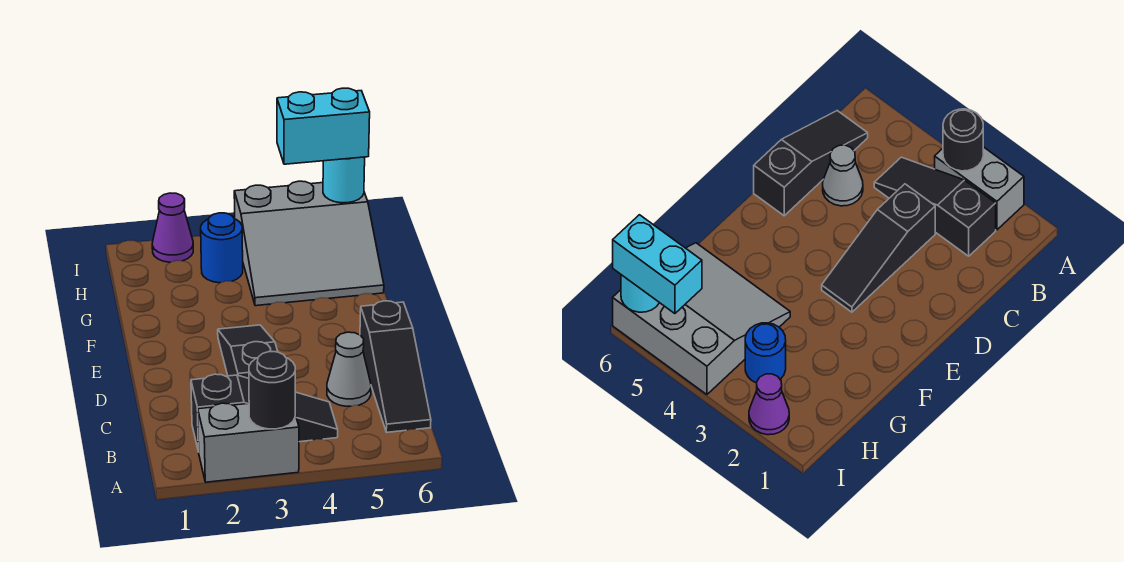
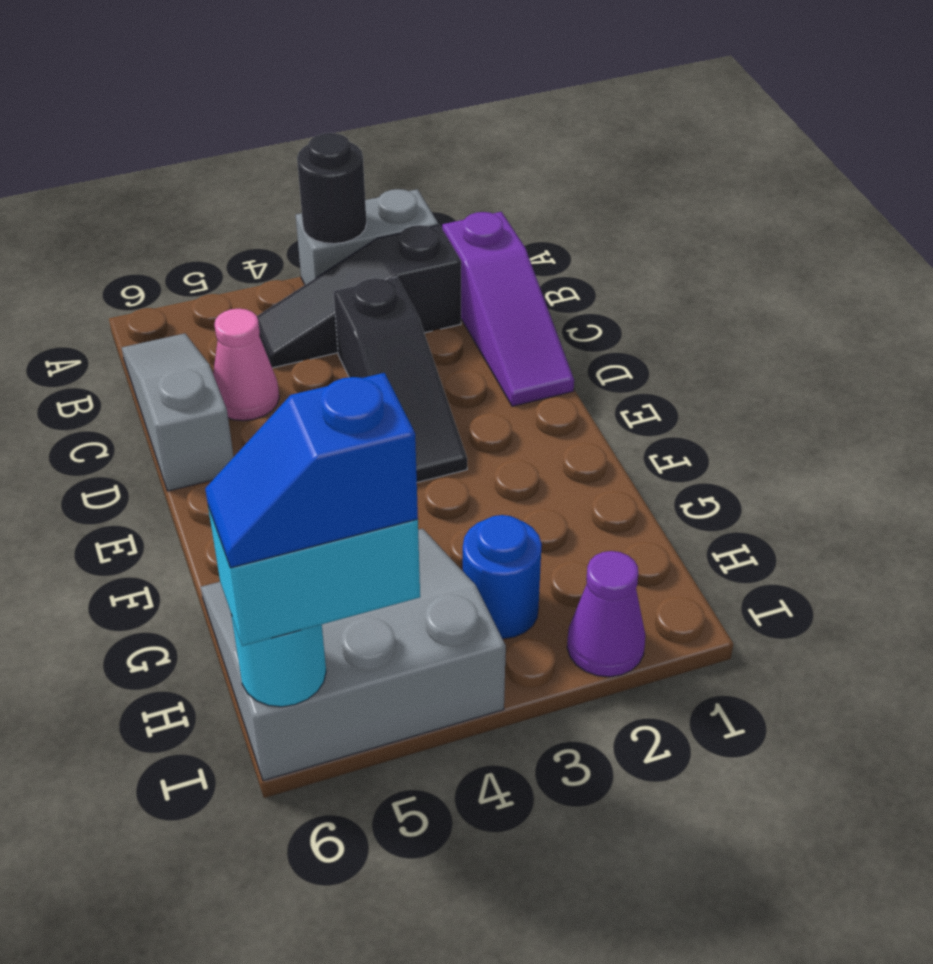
none -> purple slope B1:D1 level 1 top B
black slope B6:D6 level 1 top D -> grey slope B6:D6 level 1 top D
grey cone C5 level 1 -> pink cone C5 level 1
none -> blue slope I5:I6 level 4 top 5

